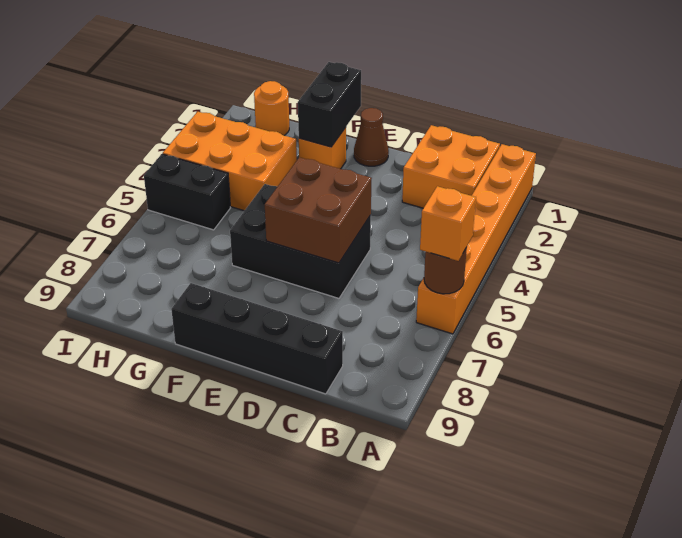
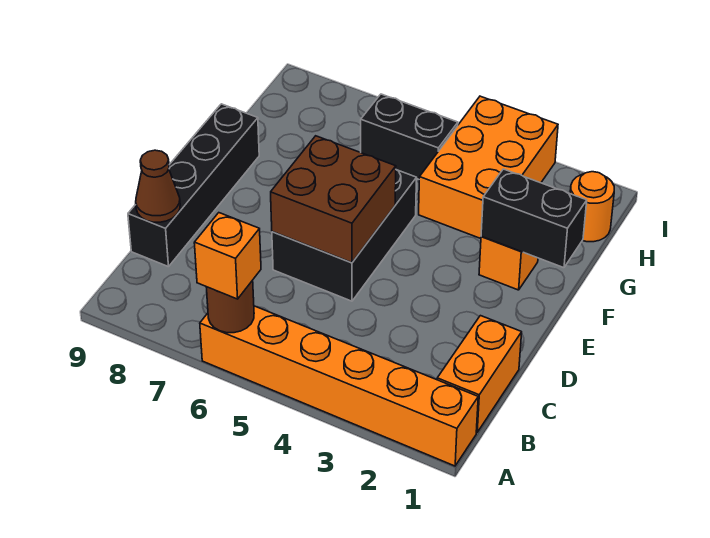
orange brick B1:C2 level 1 -> orange brick B1:C1 level 1
brown cone E1 level 1 -> brown cone C9 level 2
black brick H5:I5 level 1 -> black brick H5:H6 level 1

